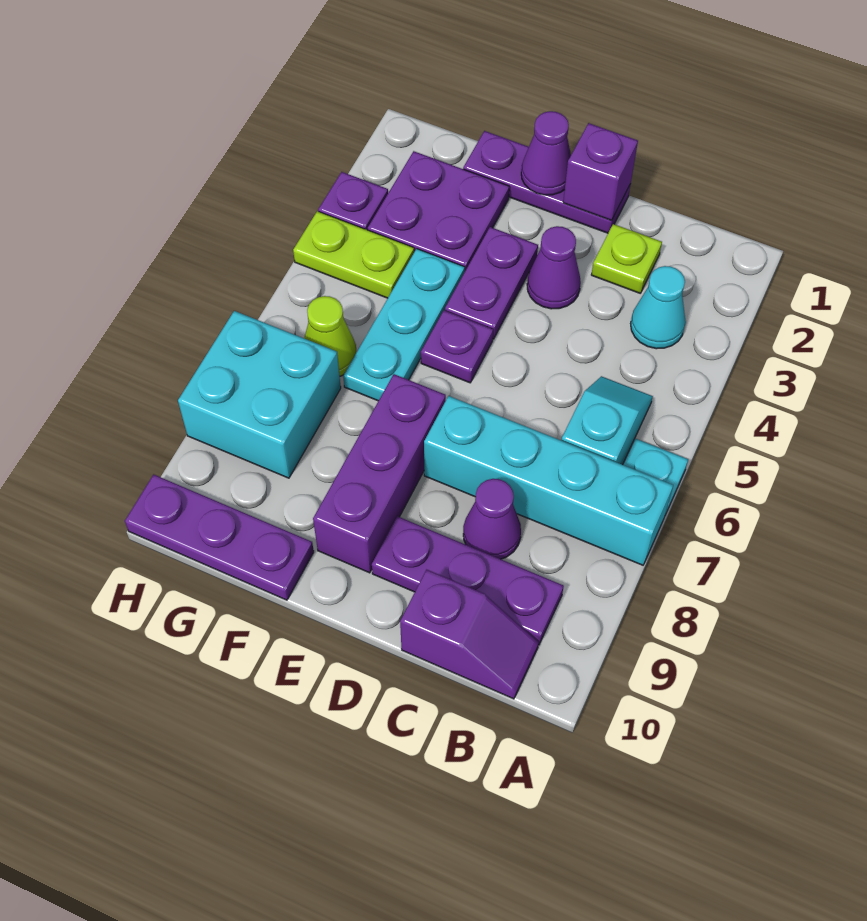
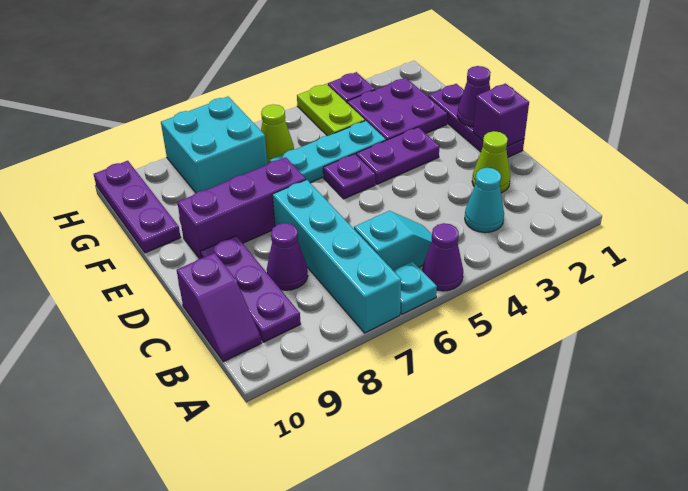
lime plate C2 level 1 -> lime cone C2 level 1
purple cone D3 level 1 -> purple cone A5 level 1

